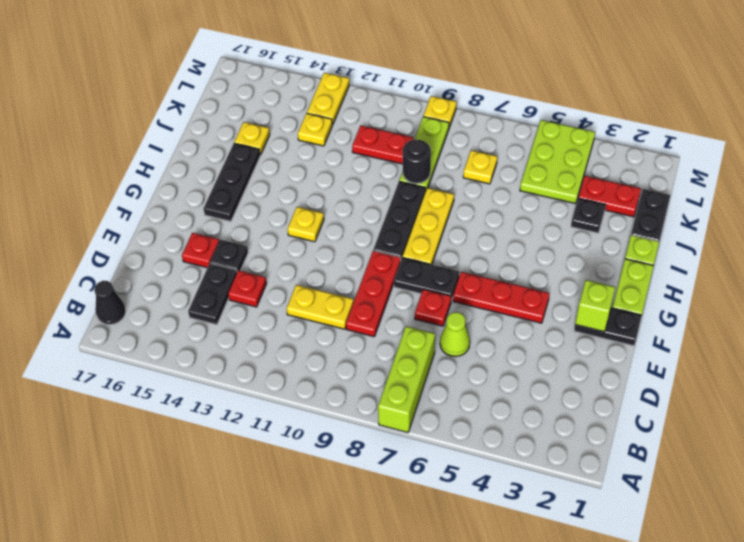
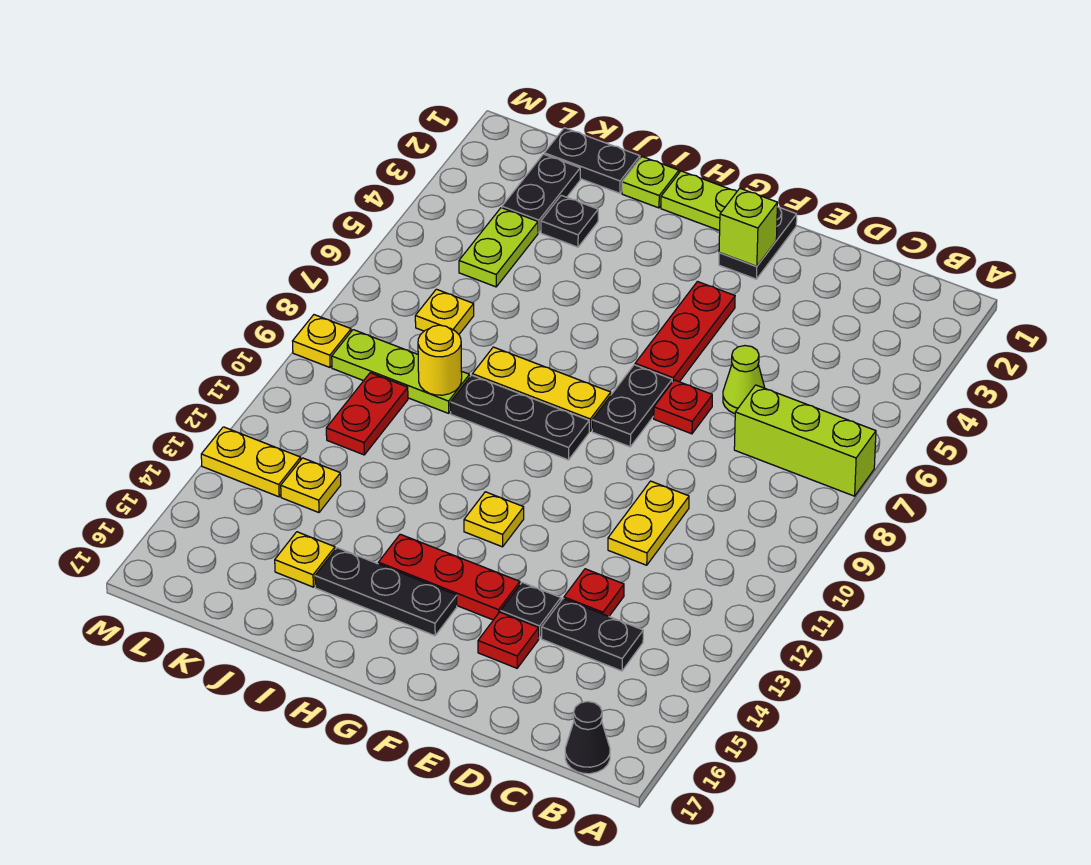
red plate D9:F9 level 1 -> red plate F14:H14 level 1
black round brick J9 level 2 -> yellow round brick J9 level 2
red plate K2:K3 level 1 -> black plate K2:K3 level 1
lime plate K4:M5 level 1 -> lime plate K4:K5 level 1

